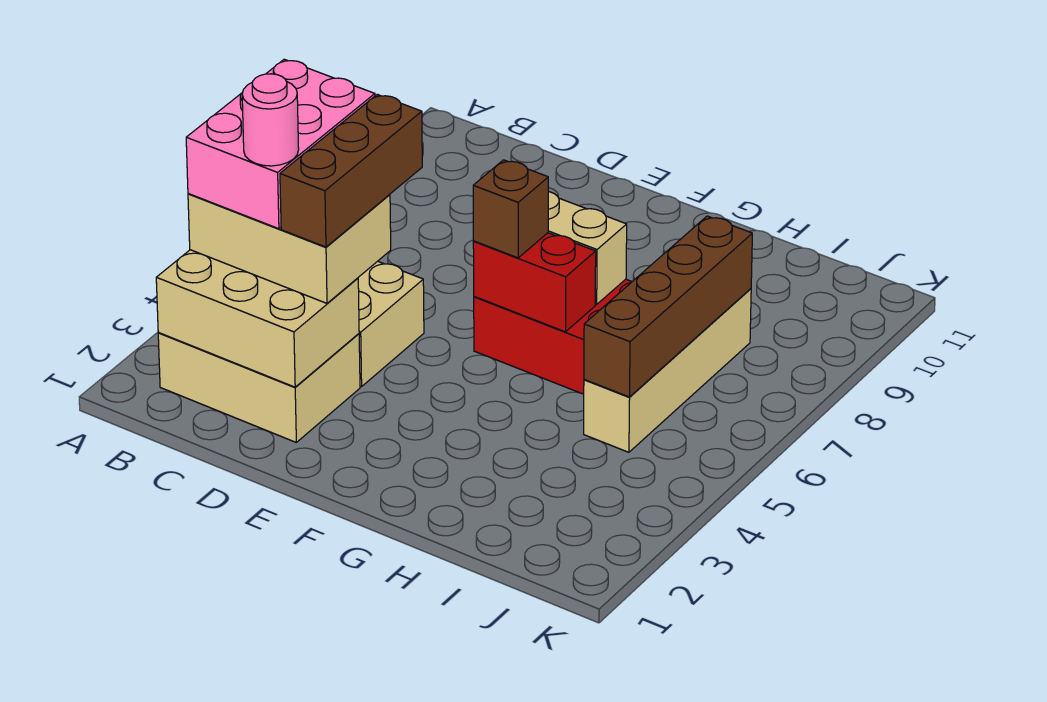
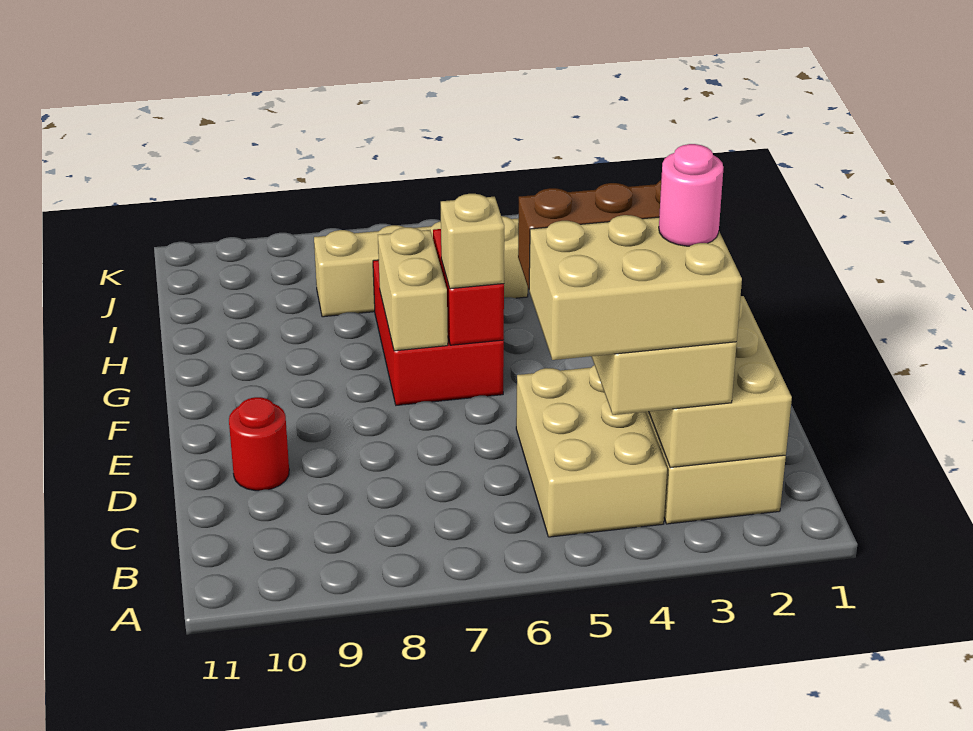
pink brick B3:C5 level 4 -> tan brick B3:C5 level 4
none -> red round brick D10 level 1
brown brick F6 level 3 -> tan brick F6 level 3
brown brick I5:I8 level 2 -> none

